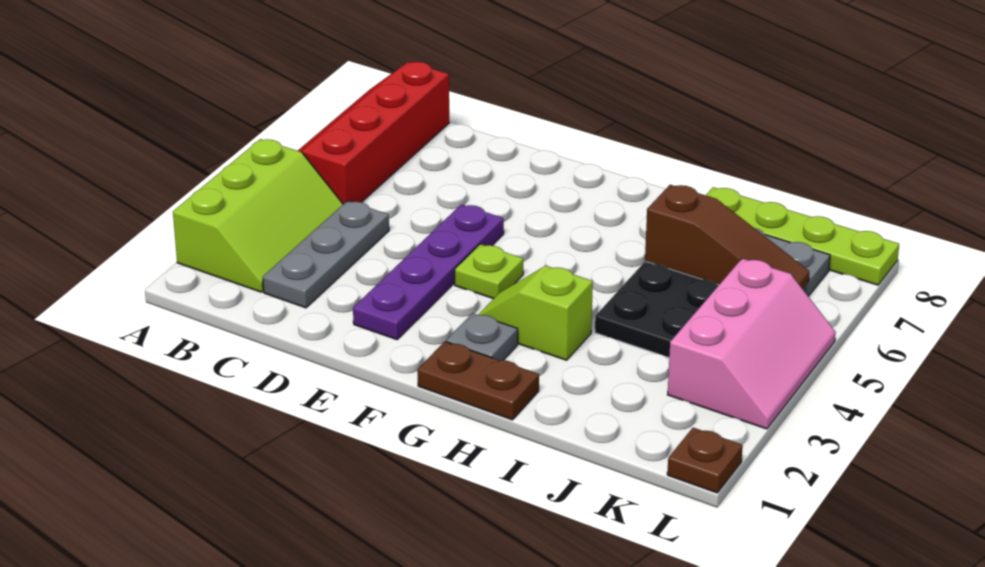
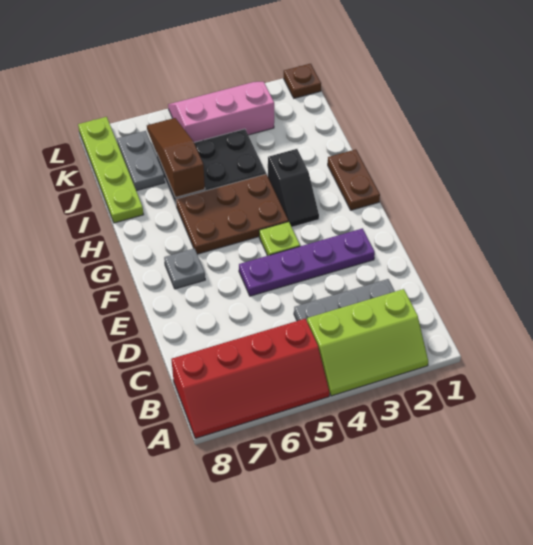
lime slope A2:B4 level 1 top A -> lime slope A2:B4 level 1 top B
grey plate G2 level 1 -> grey plate F7 level 1
lime slope G3:H3 level 1 top H -> black slope G3:H3 level 1 top H
none -> brown plate G4:H6 level 1

